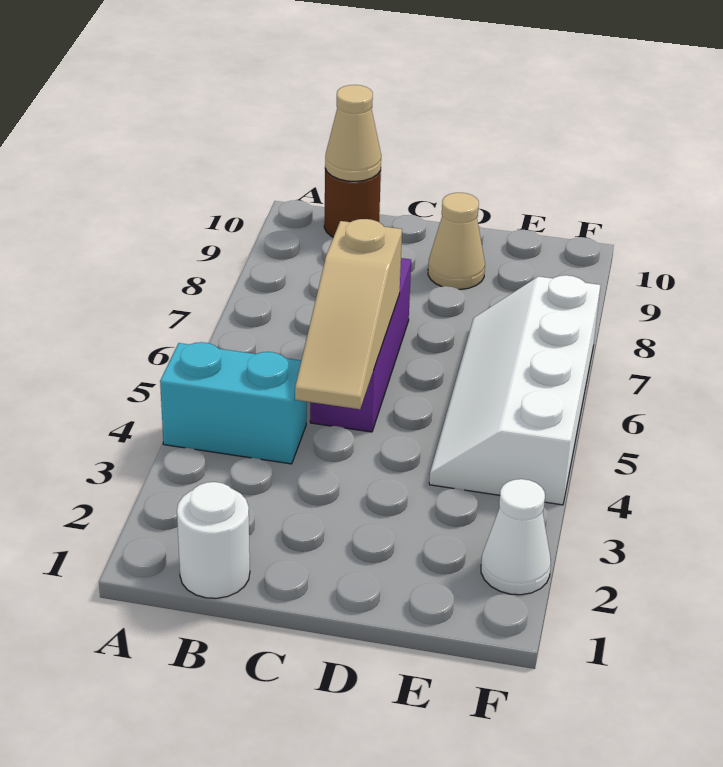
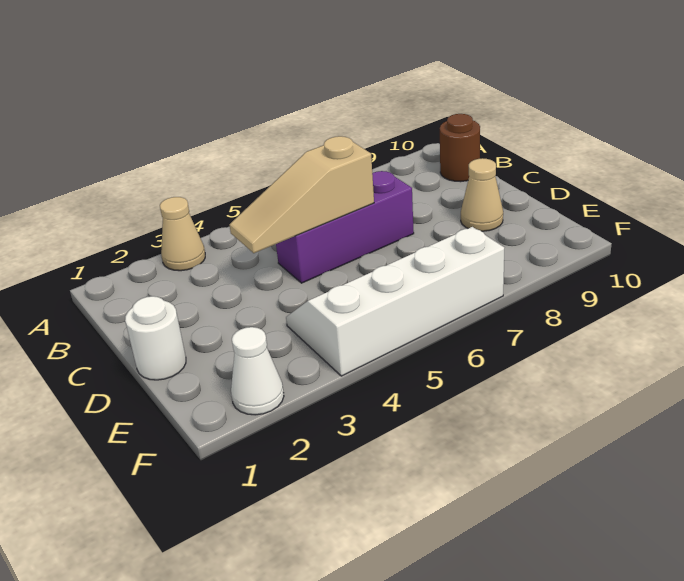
cyan brick A4:B4 level 1 -> none
white round brick B1 level 1 -> white round brick D1 level 1
tan cone B10 level 2 -> tan cone A3 level 1

